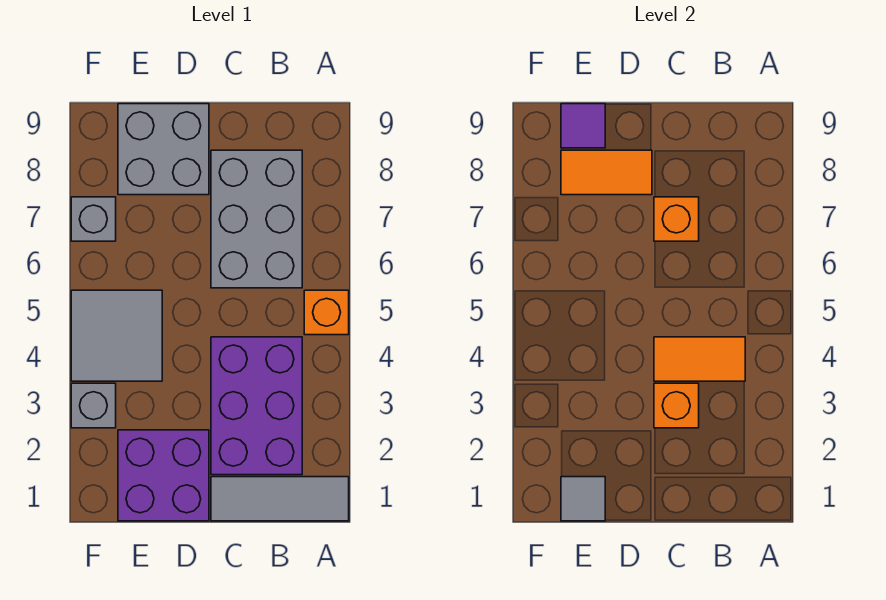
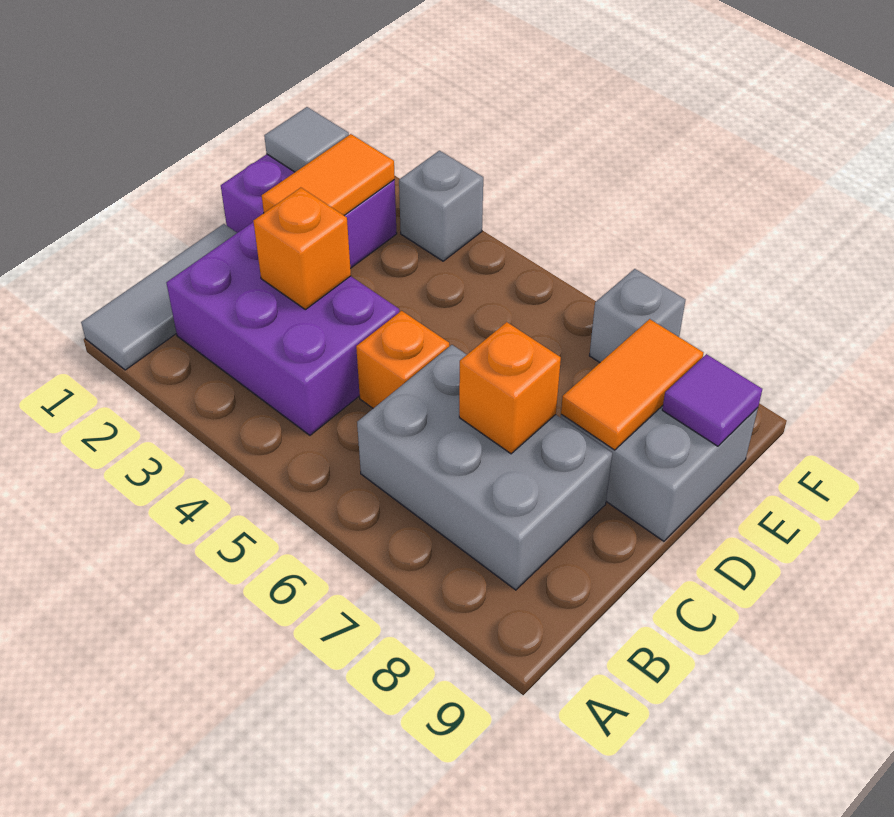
orange brick A5 level 1 -> orange brick C5 level 1
orange tile B4:C4 level 2 -> orange tile D2:E2 level 2
grey tile E4:F5 level 1 -> none

